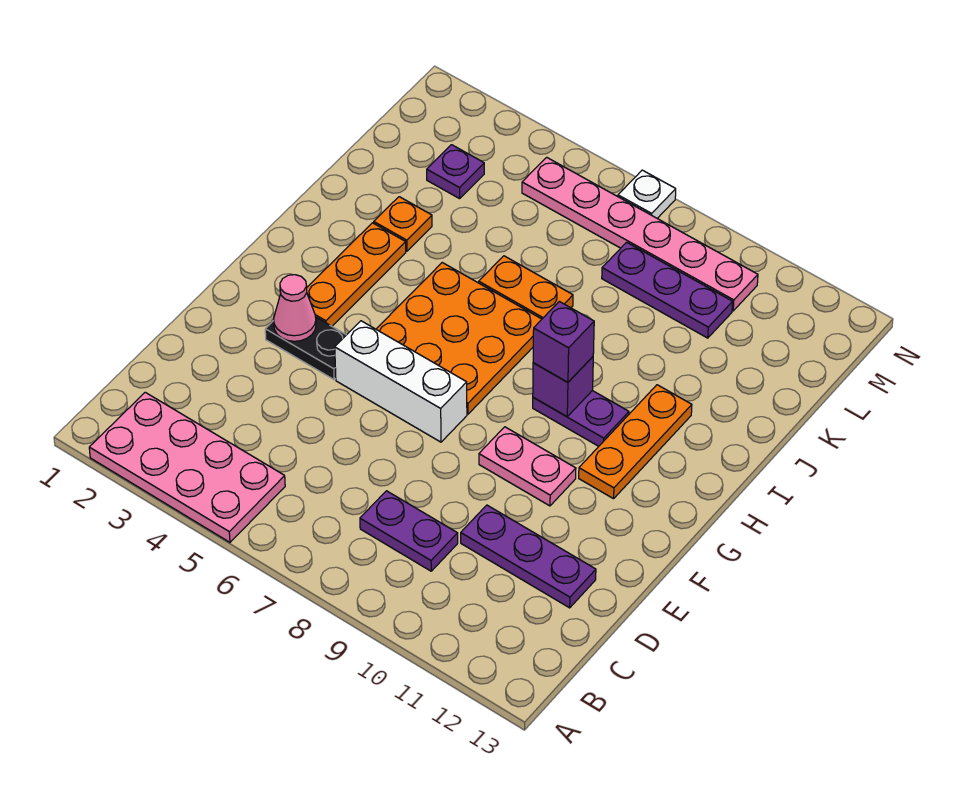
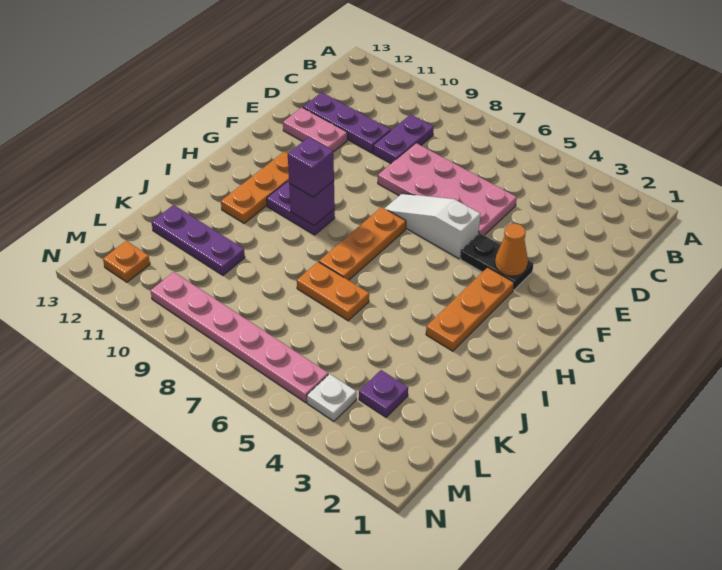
pink plate A2:B5 level 1 -> pink plate D5:E8 level 1
purple plate C8:C9 level 1 -> purple plate C9:D9 level 1
pink cone F3 level 2 -> orange cone F3 level 2
white brick F5:F7 level 1 -> white slope F5:F7 level 1 top 5
pink plate F9:F10 level 1 -> pink plate E11:E12 level 1
orange plate G5:I7 level 1 -> orange plate G7:I7 level 1
orange plate J3 level 1 -> orange plate M12 level 1
purple plate L8:L10 level 1 -> purple plate K10:K12 level 1
white plate N7 level 1 -> white plate M4 level 1

